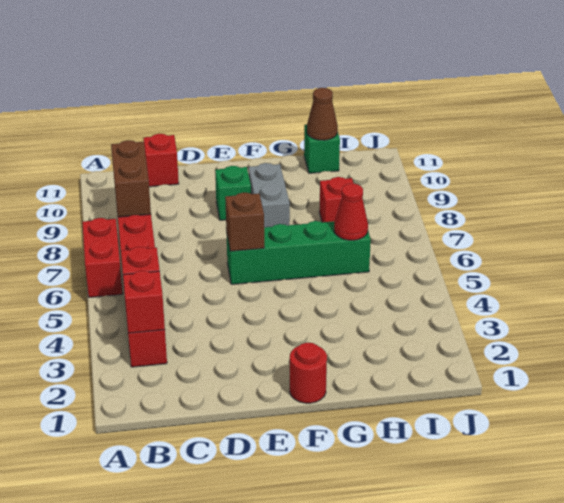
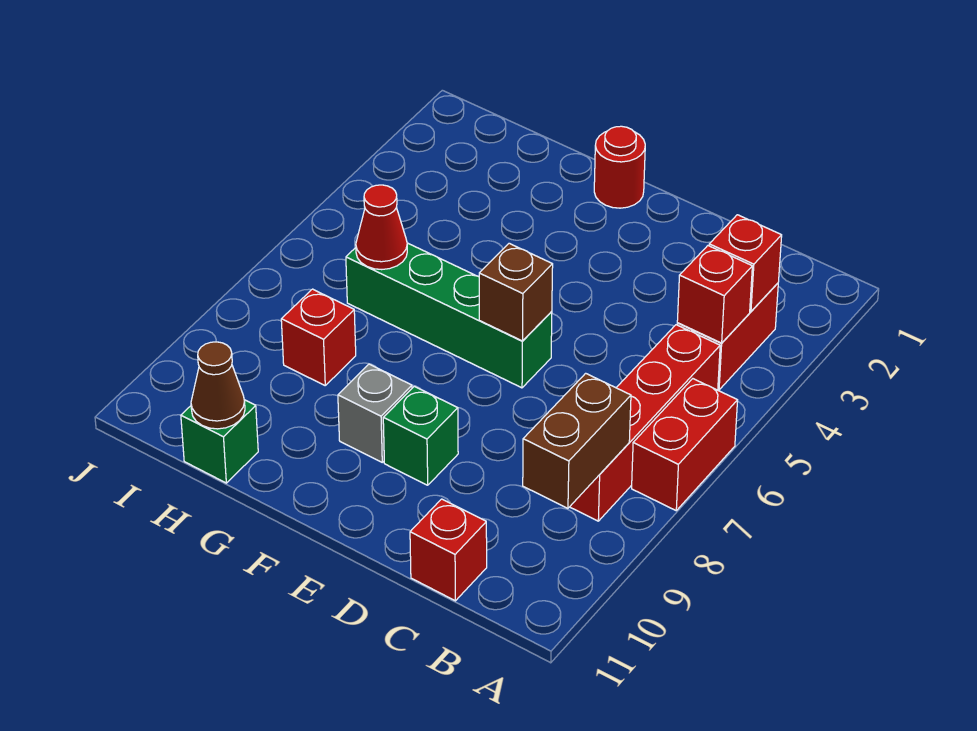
grey brick F8:F9 level 1 -> grey brick F9 level 1

